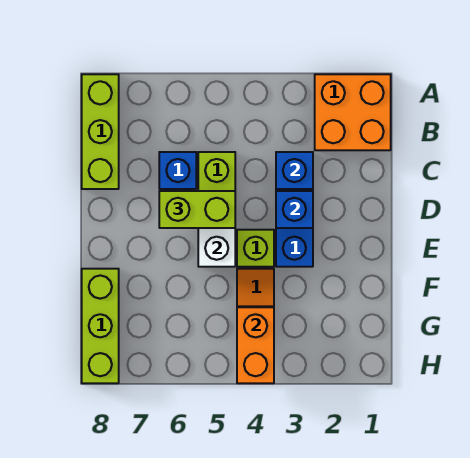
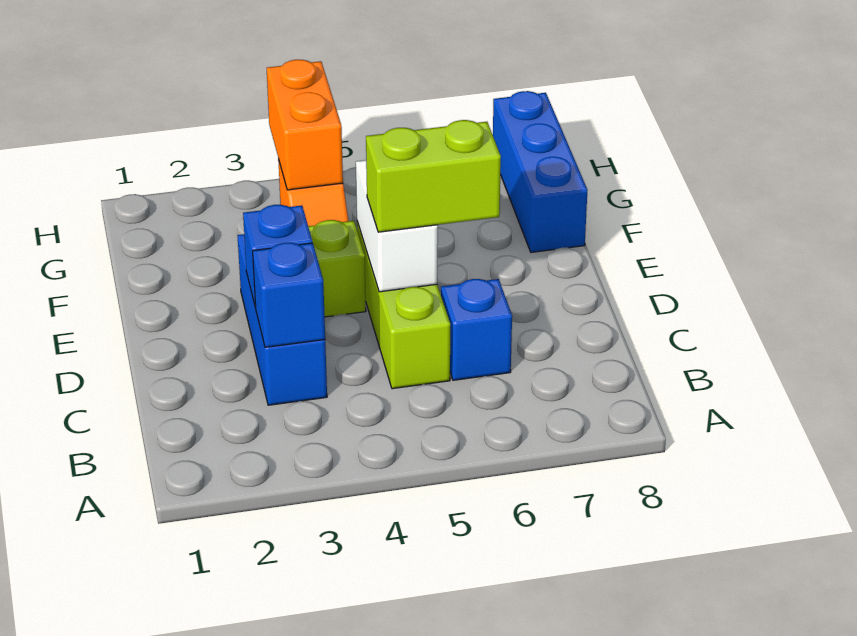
orange brick A1:B2 level 1 -> none
lime brick A8:C8 level 1 -> none
lime brick F8:H8 level 1 -> blue brick F8:H8 level 1

